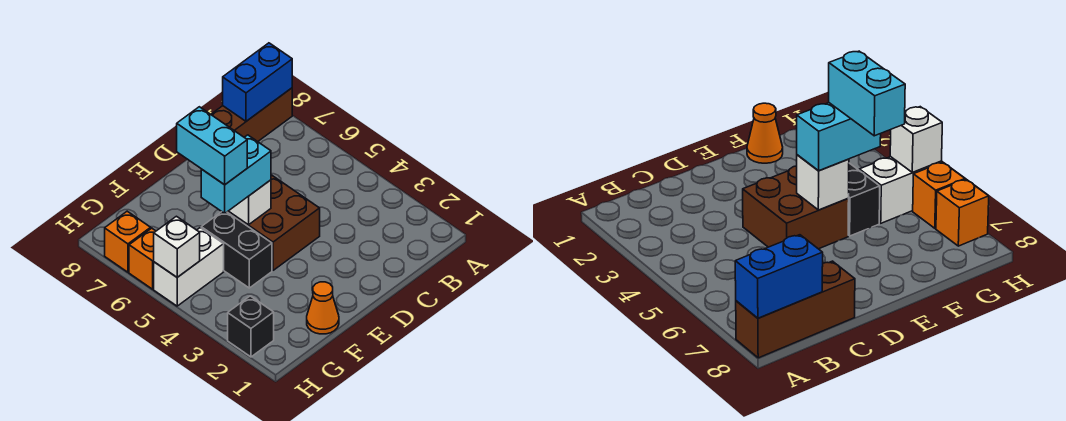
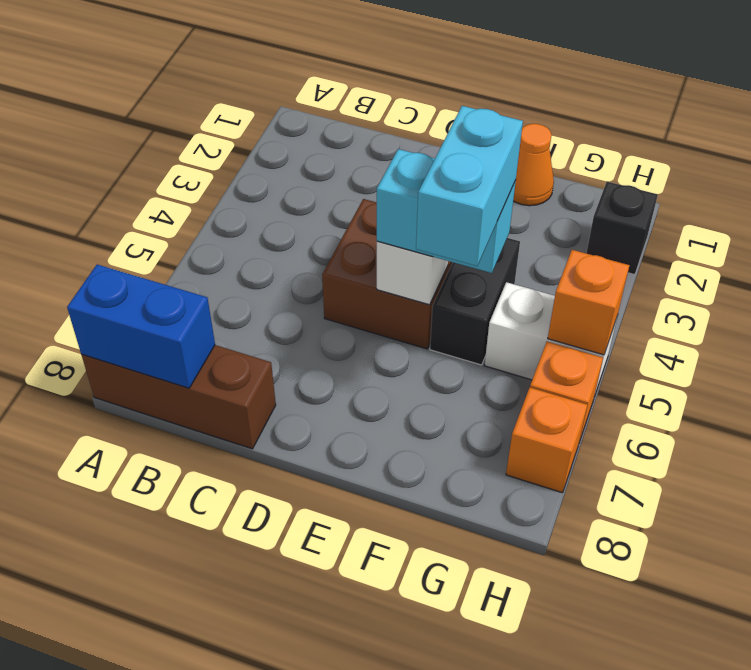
white brick H5 level 2 -> orange brick H5 level 2

